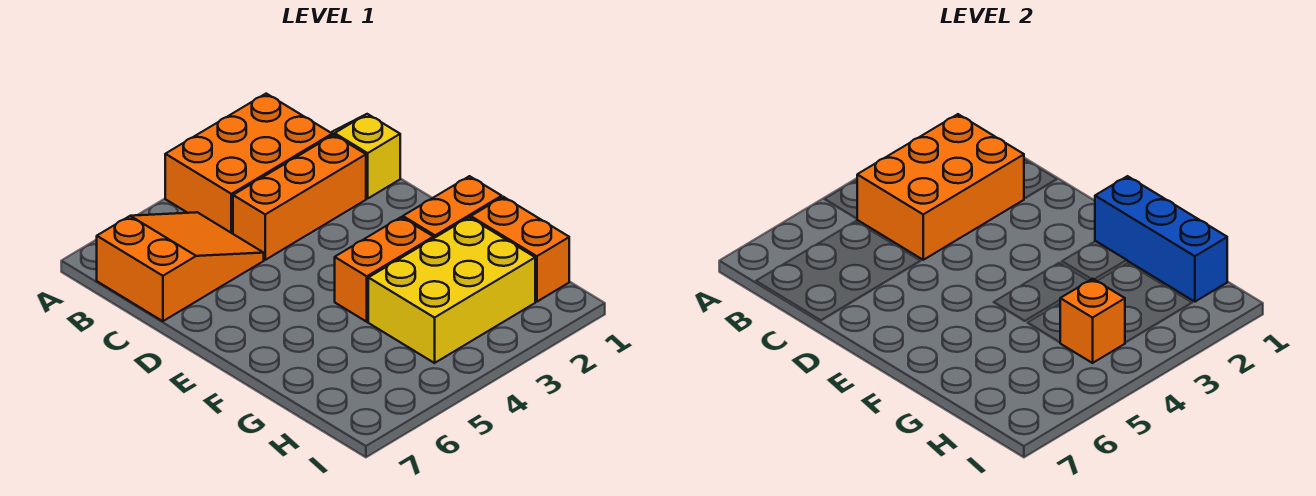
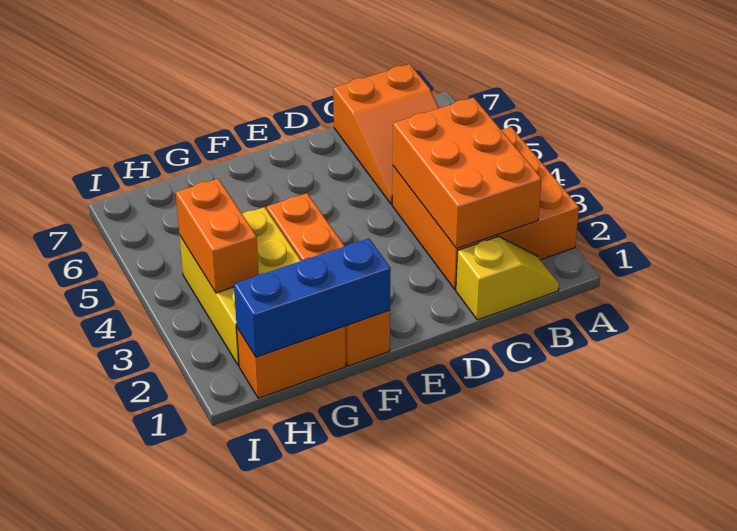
orange brick H4 level 2 -> orange brick H3:H4 level 2

